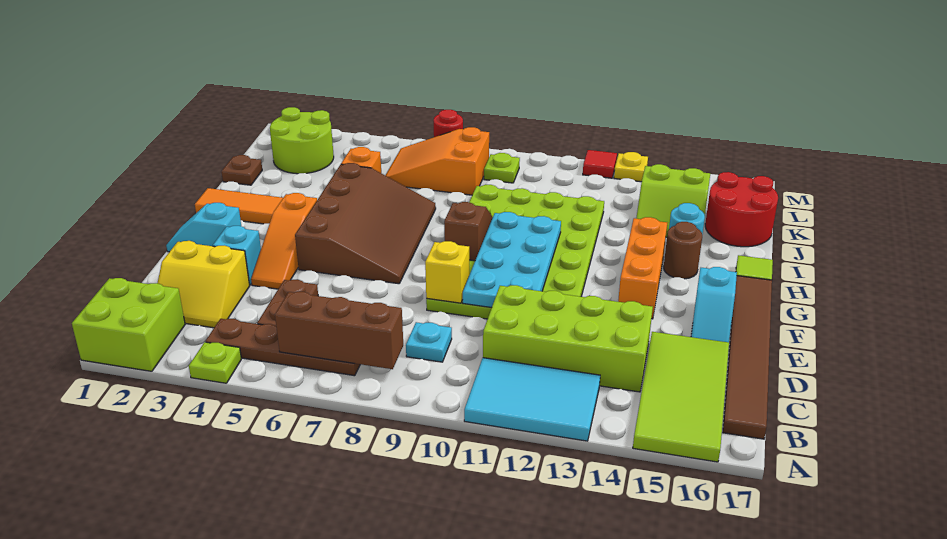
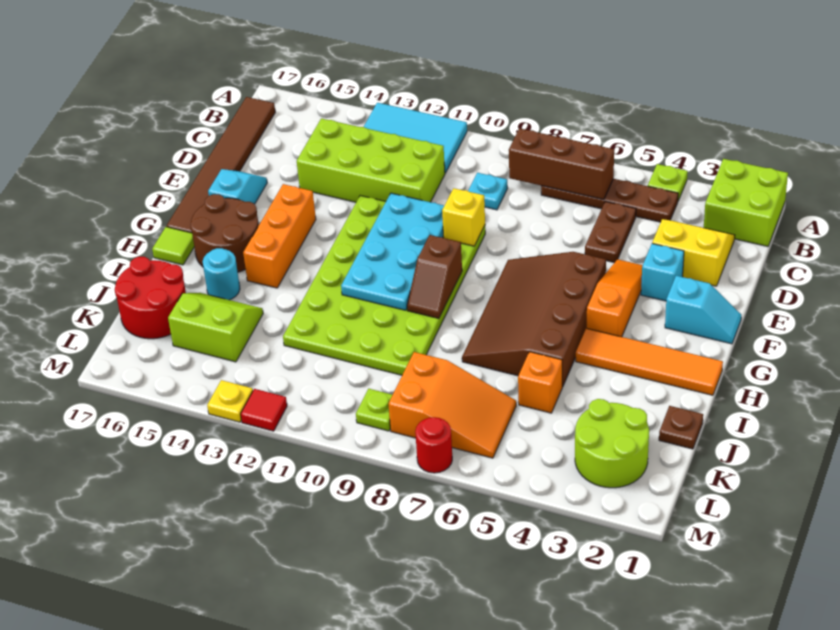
lime tile A15:D16 level 1 -> none
brown round brick H15 level 1 -> brown round brick G15:H16 level 1

